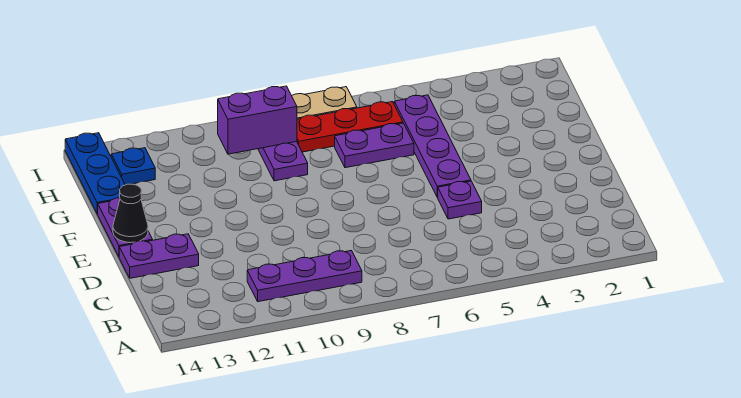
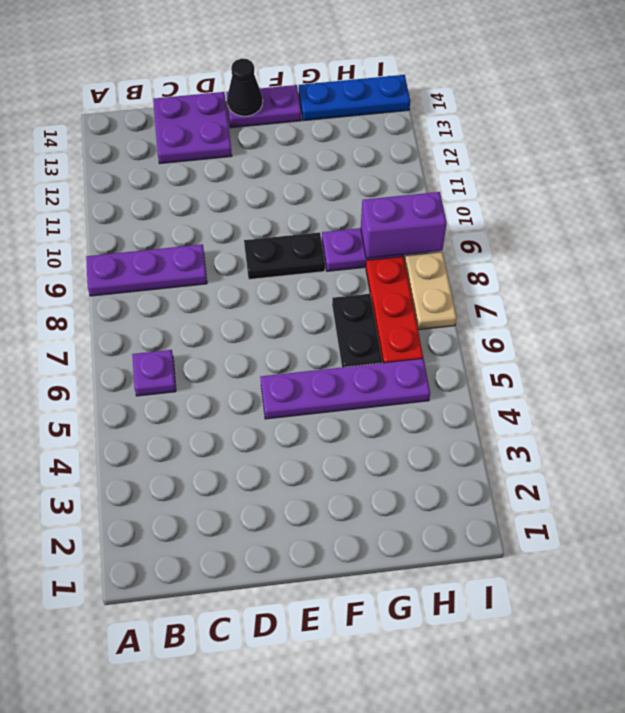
purple plate B9:B11 level 1 -> purple plate A9:C9 level 1
purple plate D5 level 1 -> purple plate B6 level 1
purple plate D13:D14 level 1 -> purple plate C13:D14 level 1
none -> black plate E9:F9 level 1
purple plate G6:G7 level 1 -> black plate G6:G7 level 1
purple brick H9:H10 level 2 -> purple brick H9:I9 level 2
blue plate H13 level 1 -> none

